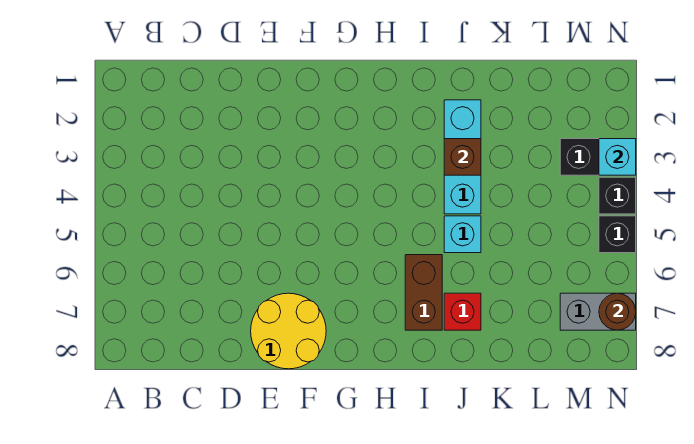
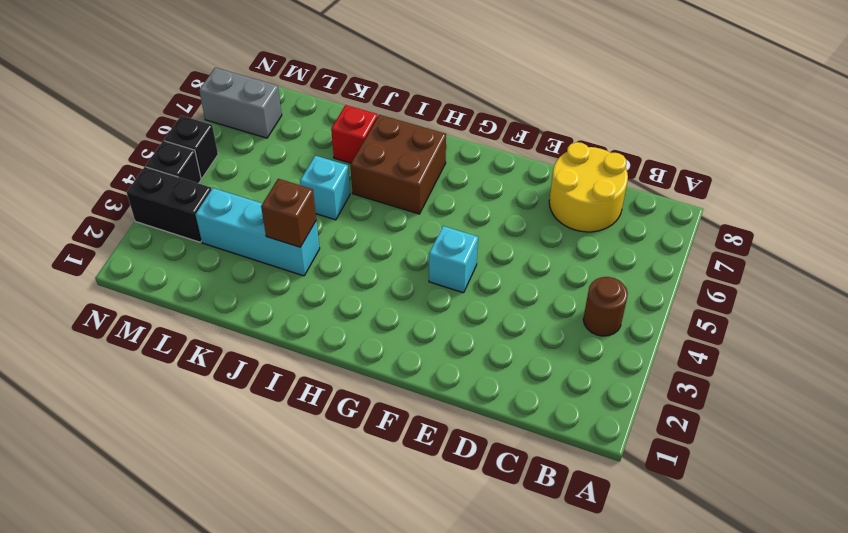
yellow round brick E7:F8 level 1 -> yellow round brick C7:D8 level 1
brown brick I6:I7 level 1 -> brown brick H6:I7 level 1
cyan brick J2:J4 level 1 -> cyan brick J3:L3 level 1
cyan brick N3 level 2 -> cyan brick F4 level 1
brown round brick N7 level 2 -> brown round brick B4 level 1

